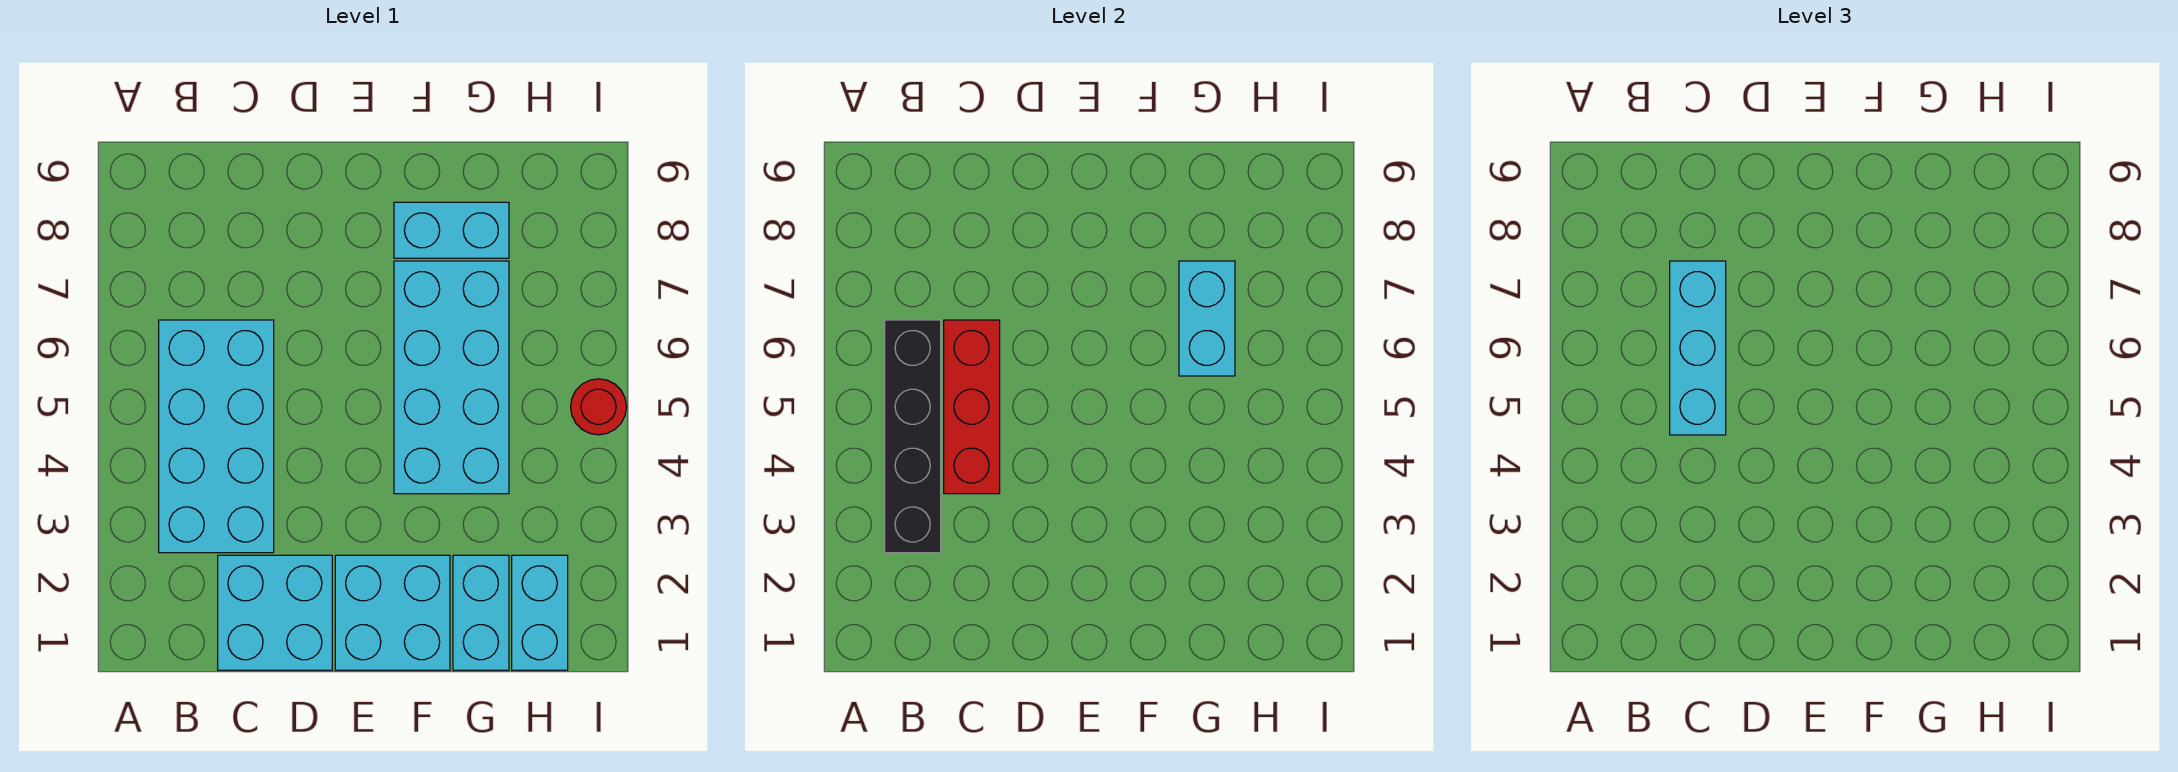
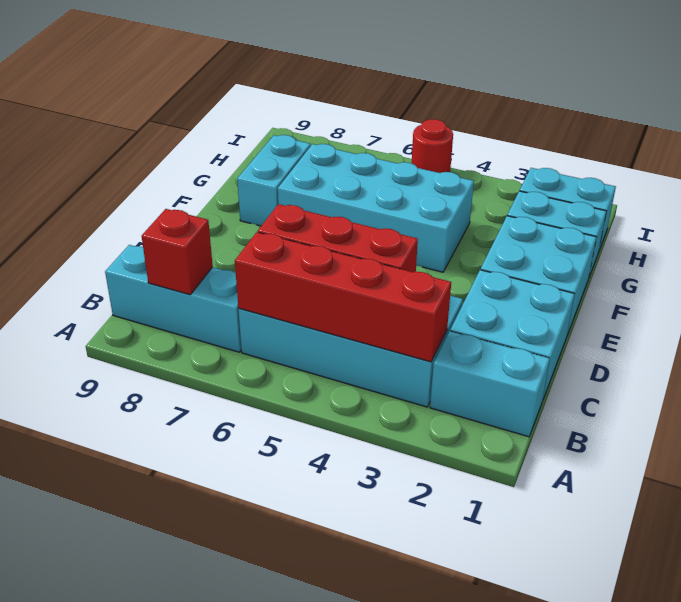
black brick B3:B6 level 2 -> red brick B3:B6 level 2
none -> red brick B8 level 2
cyan brick C5:C7 level 3 -> cyan brick B7:B9 level 1
cyan brick G6:G7 level 2 -> cyan brick B1:B2 level 1

